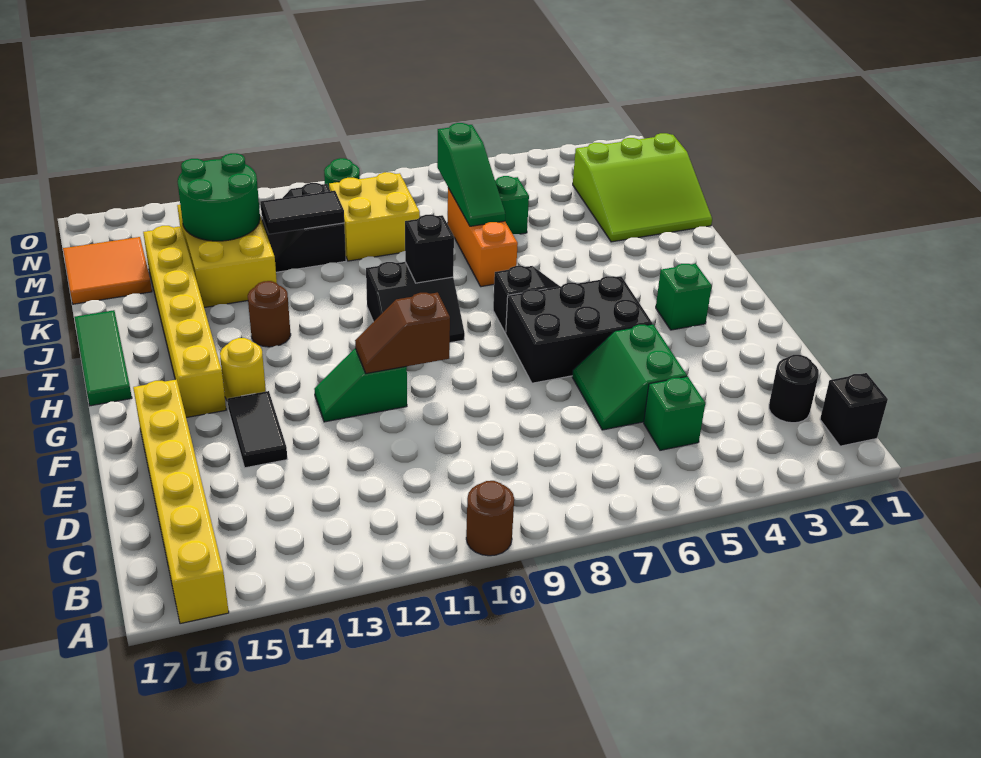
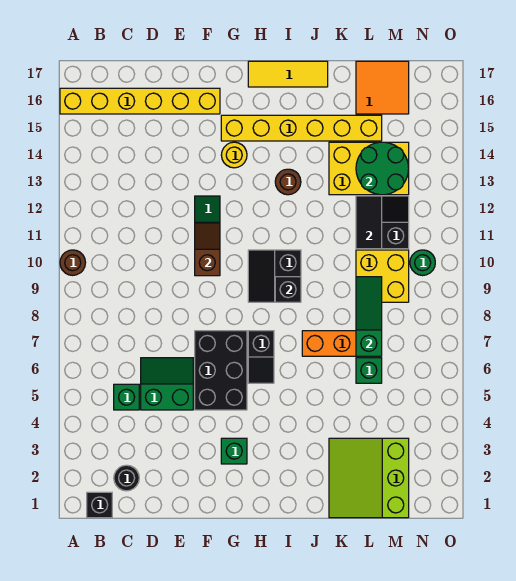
black tile E14:F14 level 1 -> none
green tile H17:J17 level 1 -> yellow tile H17:J17 level 1
green slope K7:M7 level 2 top M -> green slope L7:L9 level 2 top 7

